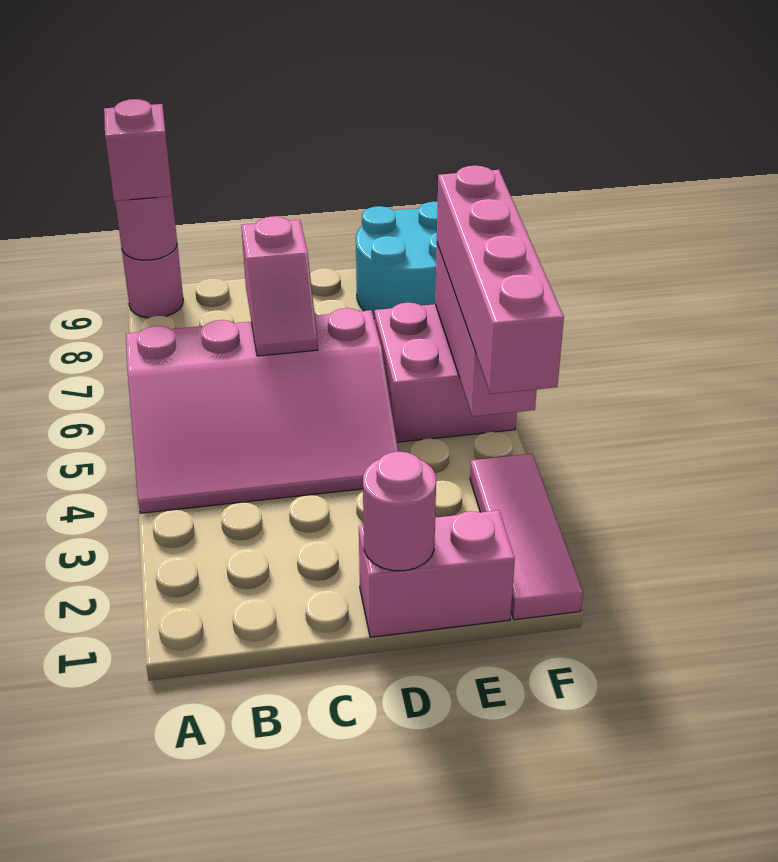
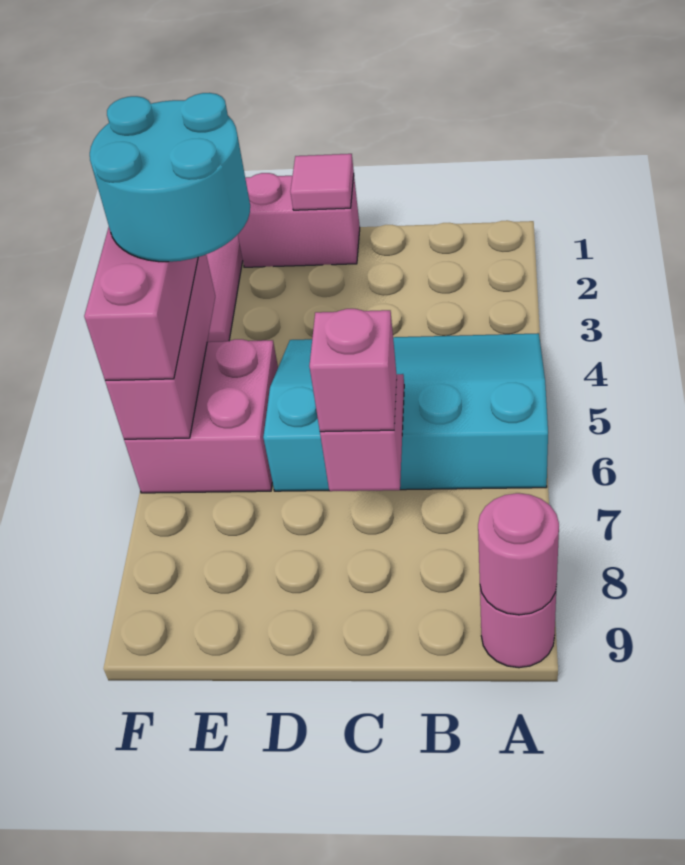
pink slope A4:D6 level 1 top 6 -> cyan slope A4:D6 level 1 top 6
pink brick A9 level 3 -> pink brick C7 level 3
pink round brick D1 level 2 -> pink tile D1 level 2
cyan round brick E8:F9 level 1 -> cyan round brick E4:F5 level 4

